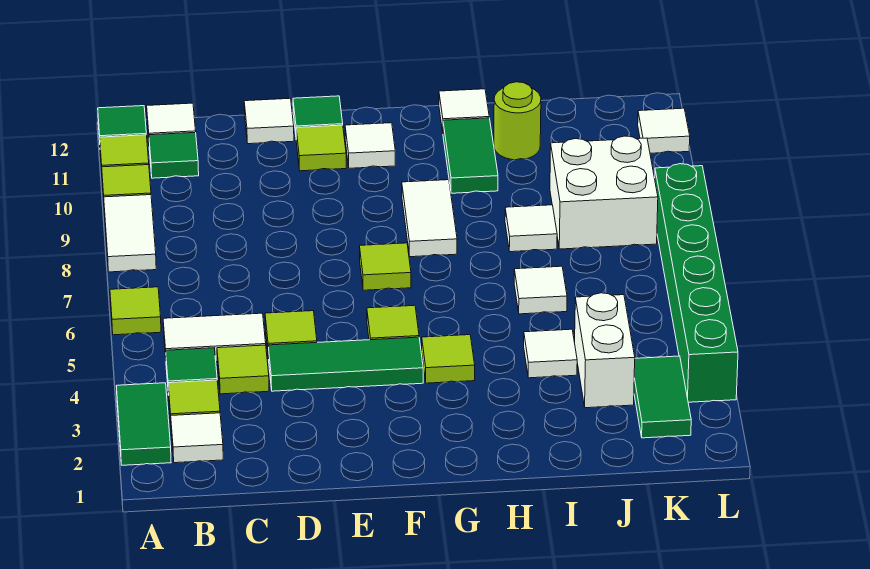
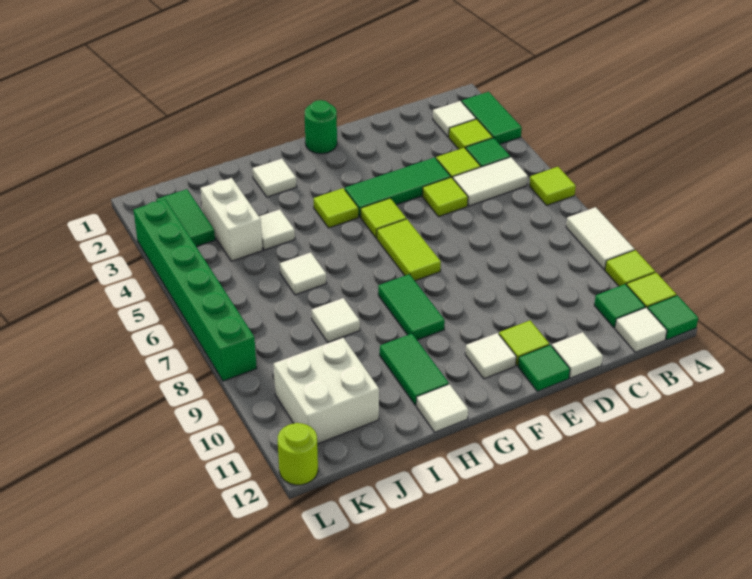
none -> green round brick F1 level 1
lime tile F7 level 1 -> lime tile F6:F7 level 1
white tile G8:G9 level 1 -> green tile G8:G9 level 1
lime round brick I11 level 1 -> lime round brick L12 level 1
white brick J8:K9 level 1 -> white brick J10:K11 level 1
white tile L11 level 1 -> white tile H2 level 1

